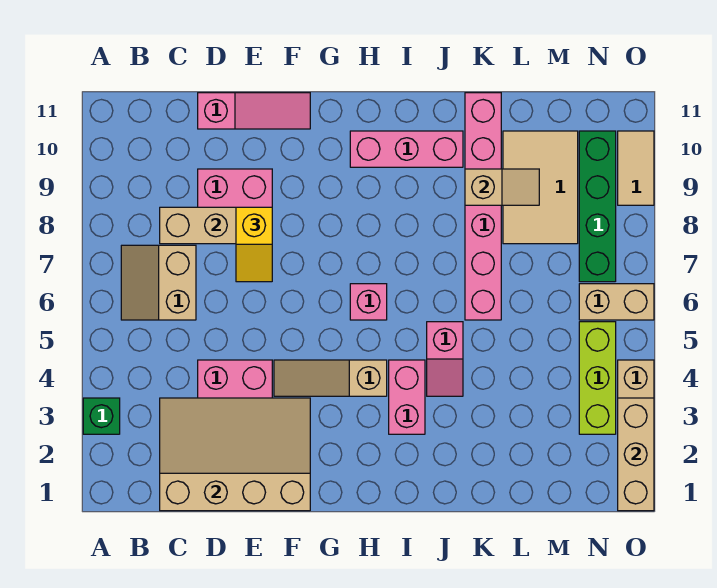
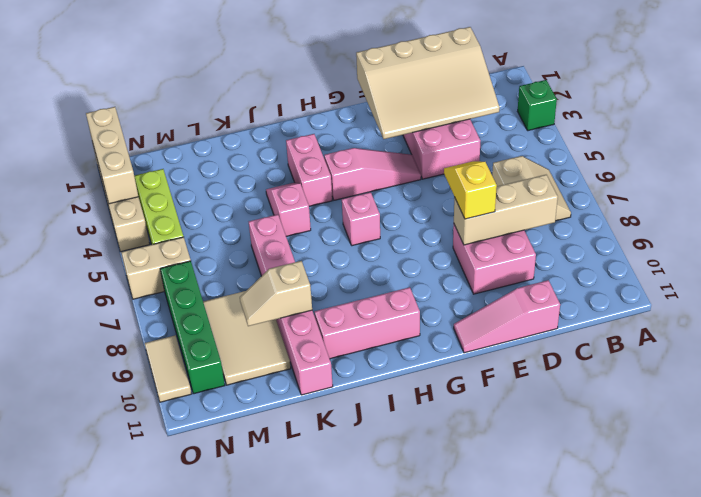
tan slope F4:H4 level 1 top H -> pink slope F4:H4 level 1 top H

